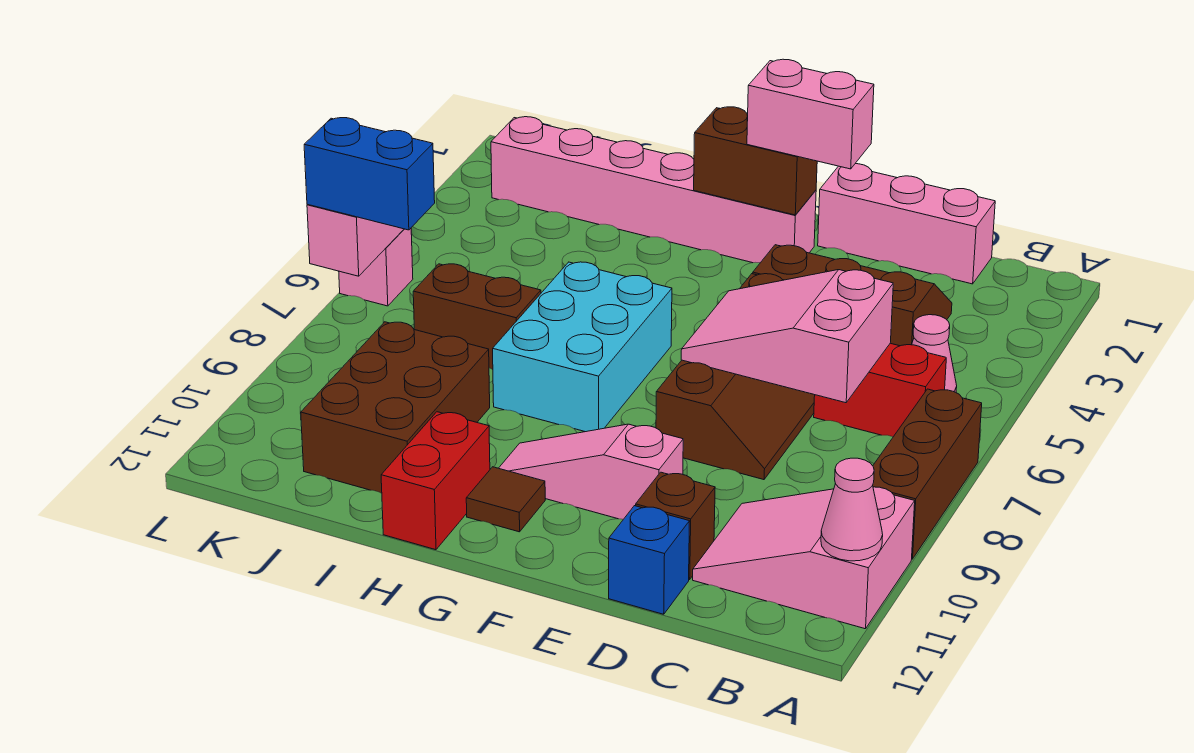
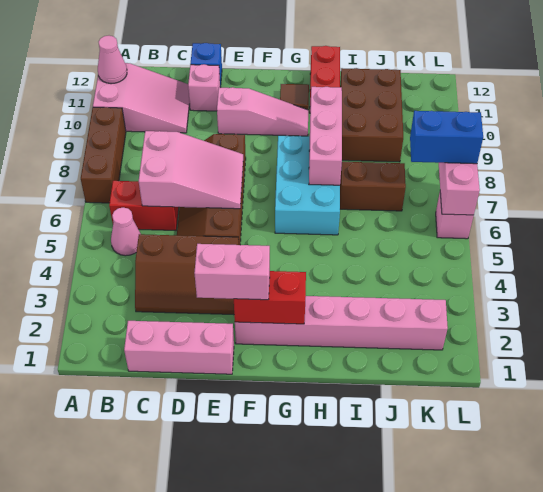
brown brick D11 level 1 -> pink brick D11 level 1
brown brick F2:G2 level 2 -> red brick F2:G2 level 2
none -> pink brick H7:H9 level 2

